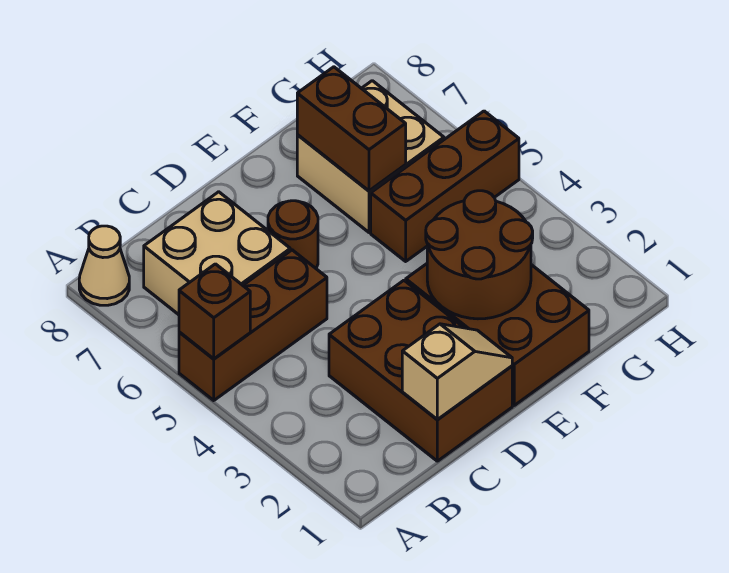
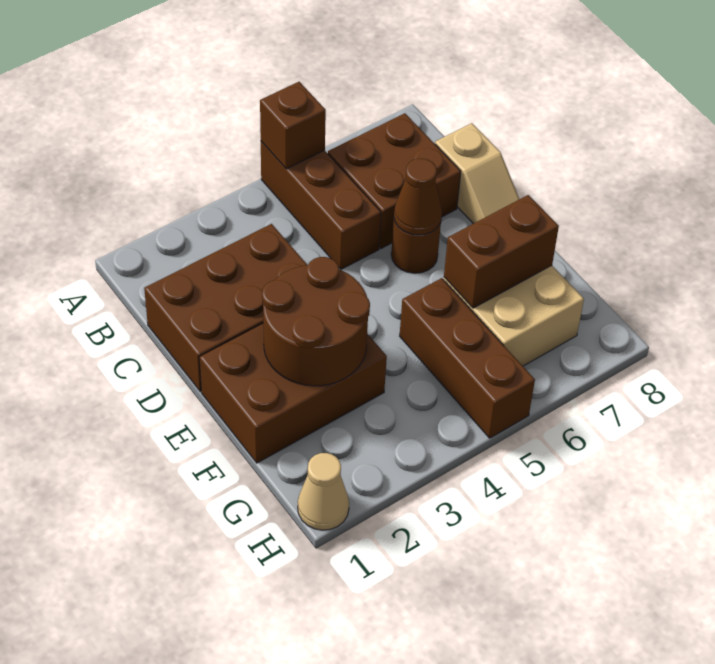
tan cone A8 level 1 -> tan cone H1 level 1
tan brick B6:C7 level 1 -> brown brick B6:C7 level 1
tan slope C1:D1 level 2 top C -> tan slope C8:D8 level 1 top C
none -> brown cone D6 level 2

